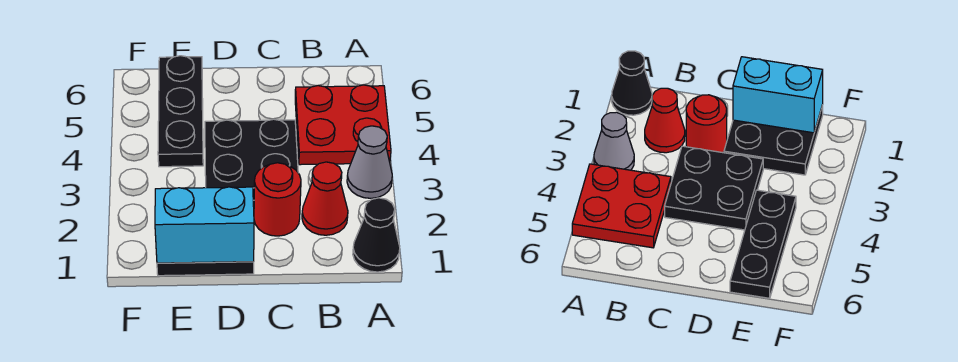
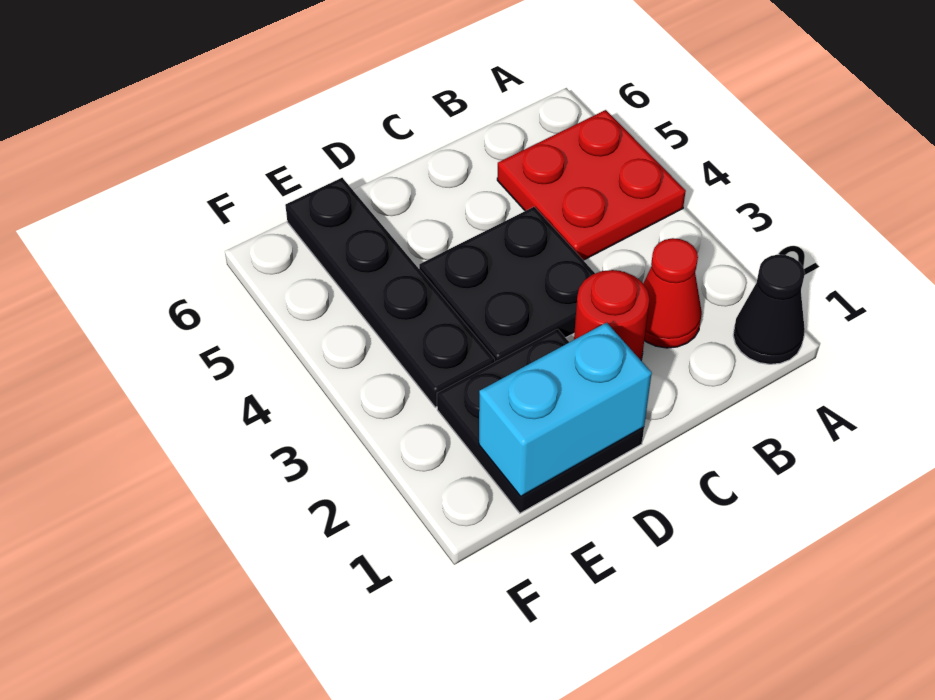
grey cone A3 level 1 -> none
black plate E4:E6 level 1 -> black plate E3:E6 level 1

